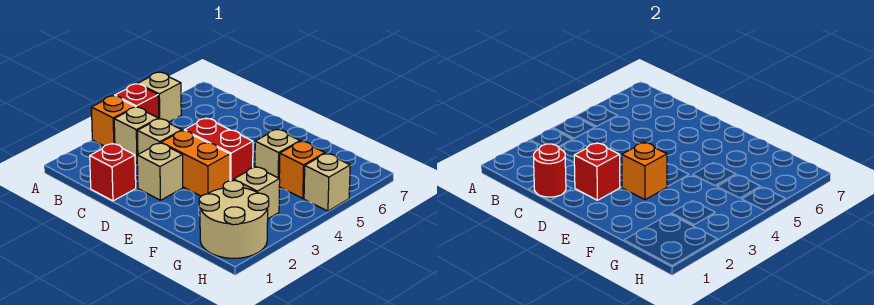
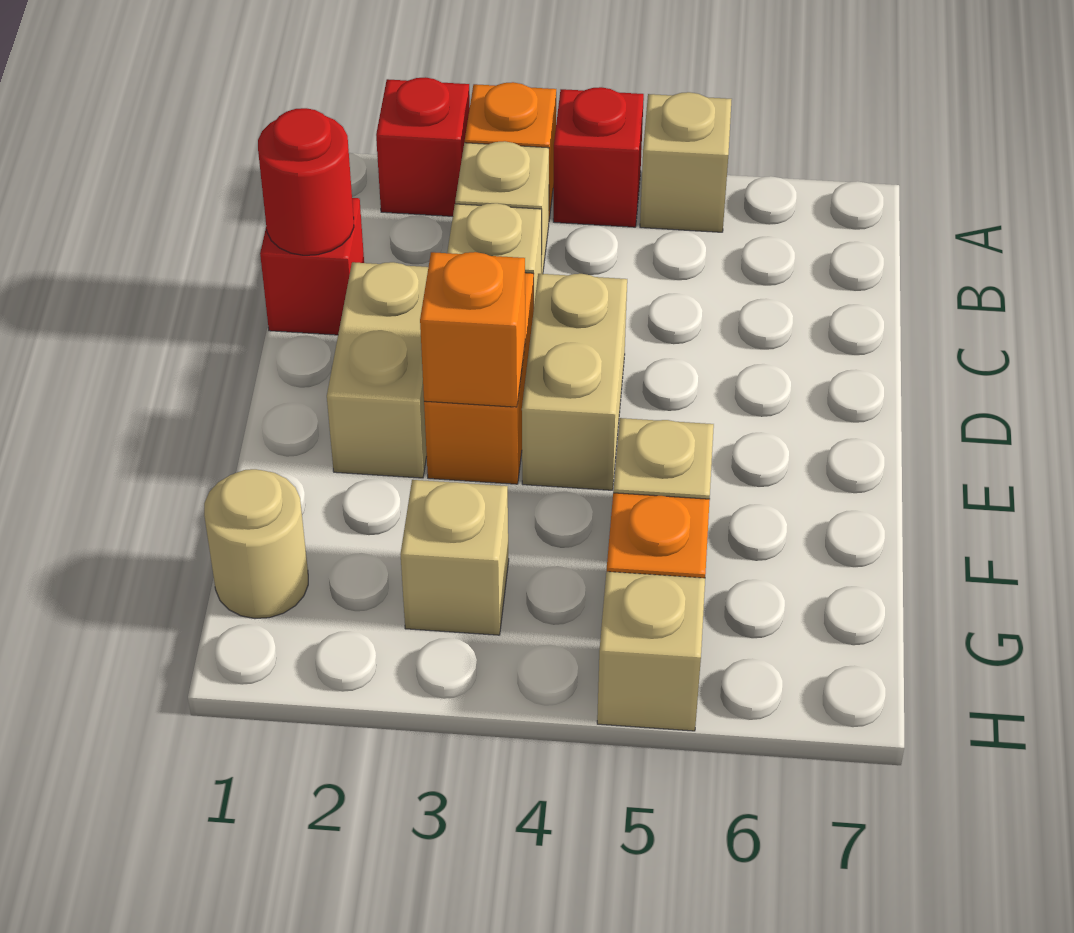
tan brick D2 level 1 -> tan brick D2:E2 level 1
red brick D2 level 2 -> red brick A2 level 1
red brick D4:E4 level 1 -> tan brick D4:E4 level 1
tan round brick G1:H2 level 1 -> tan round brick G1 level 1

